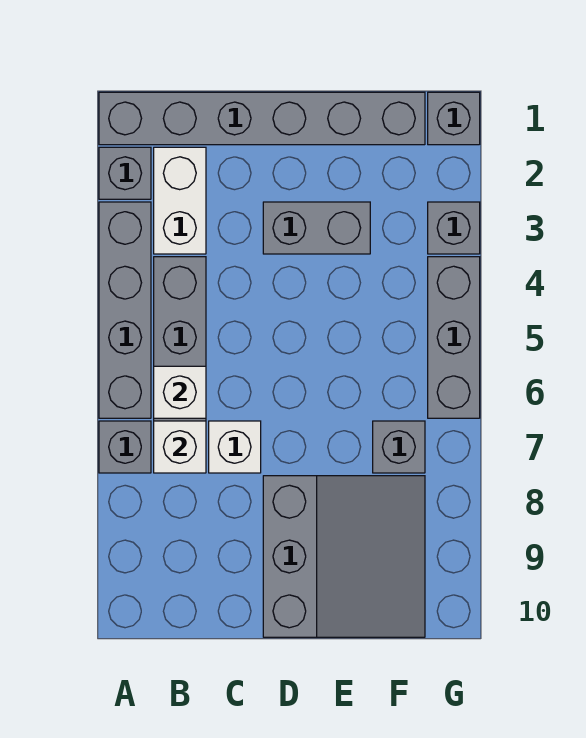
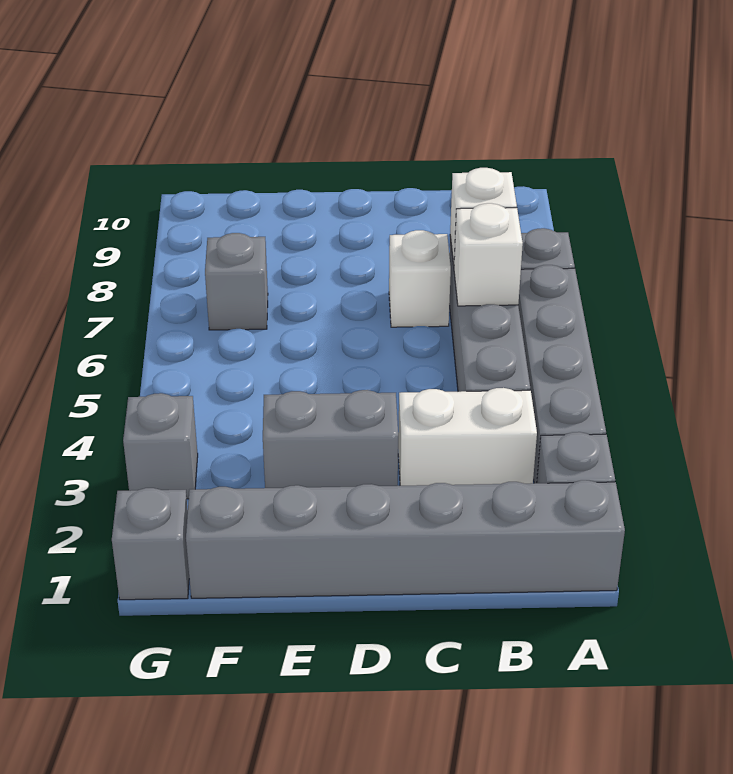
white brick B2:B3 level 1 -> white brick B3:C3 level 1
grey slope D8:F10 level 1 top D -> none
grey brick G4:G6 level 1 -> none

